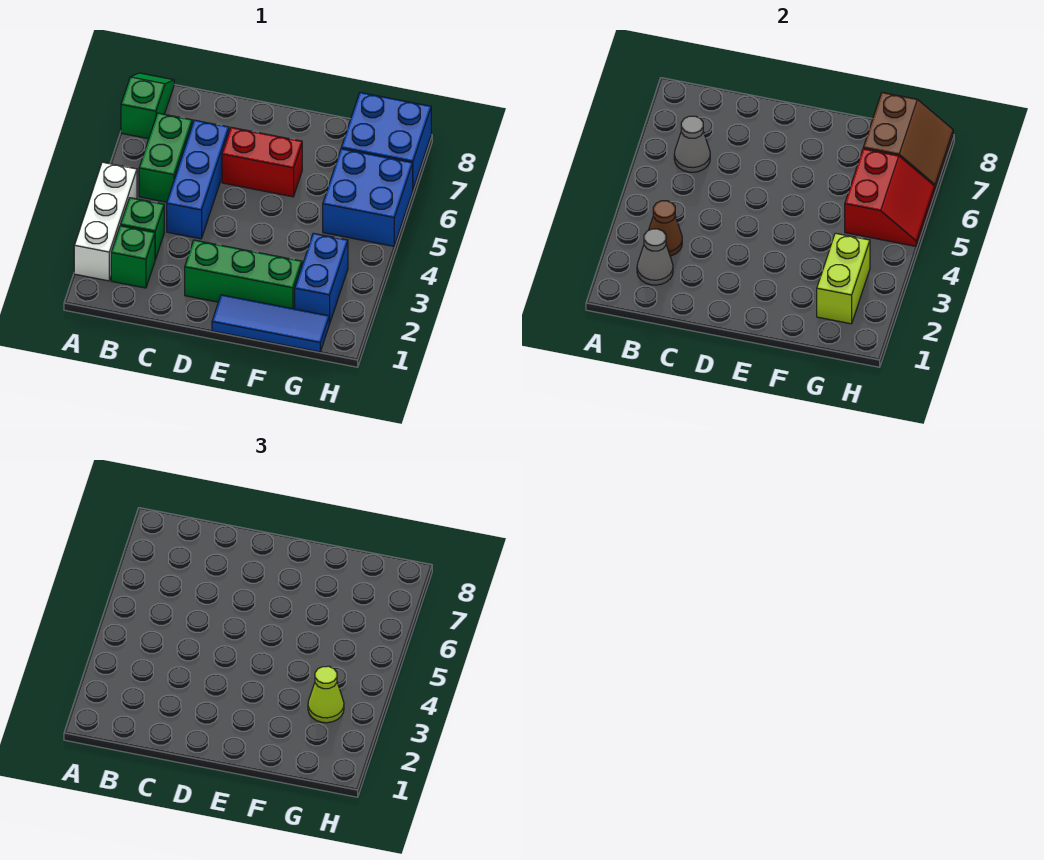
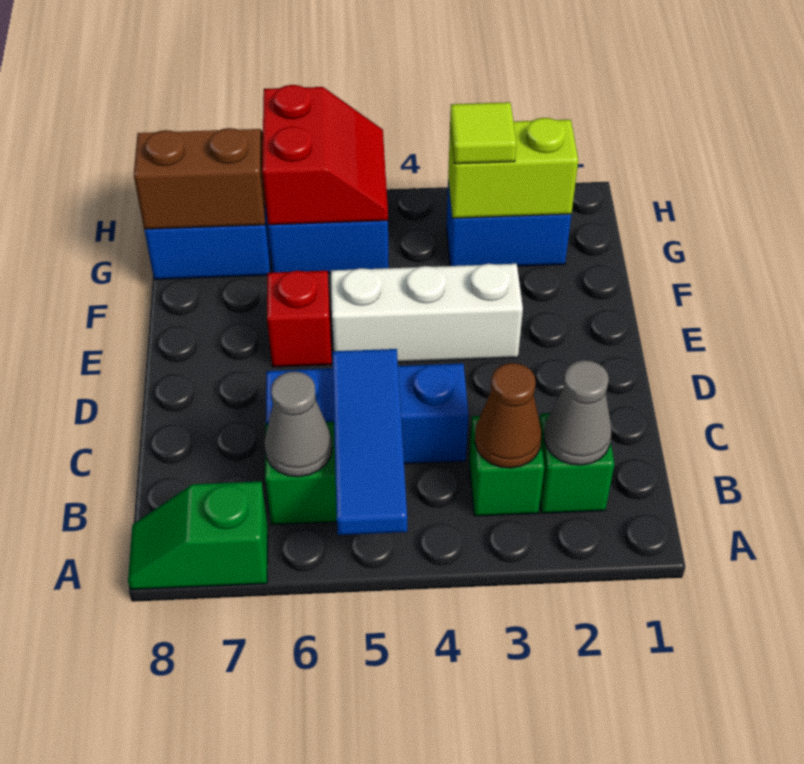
white brick A2:A4 level 1 -> white brick E3:E5 level 1
green brick D2:F2 level 1 -> none
red brick D6:E6 level 1 -> red brick E6 level 1
blue tile E1:G1 level 1 -> blue tile A5:C5 level 2
lime cone G3 level 3 -> lime tile G3 level 3
red slope G5:H6 level 2 top G -> red slope G5:H6 level 2 top 6

